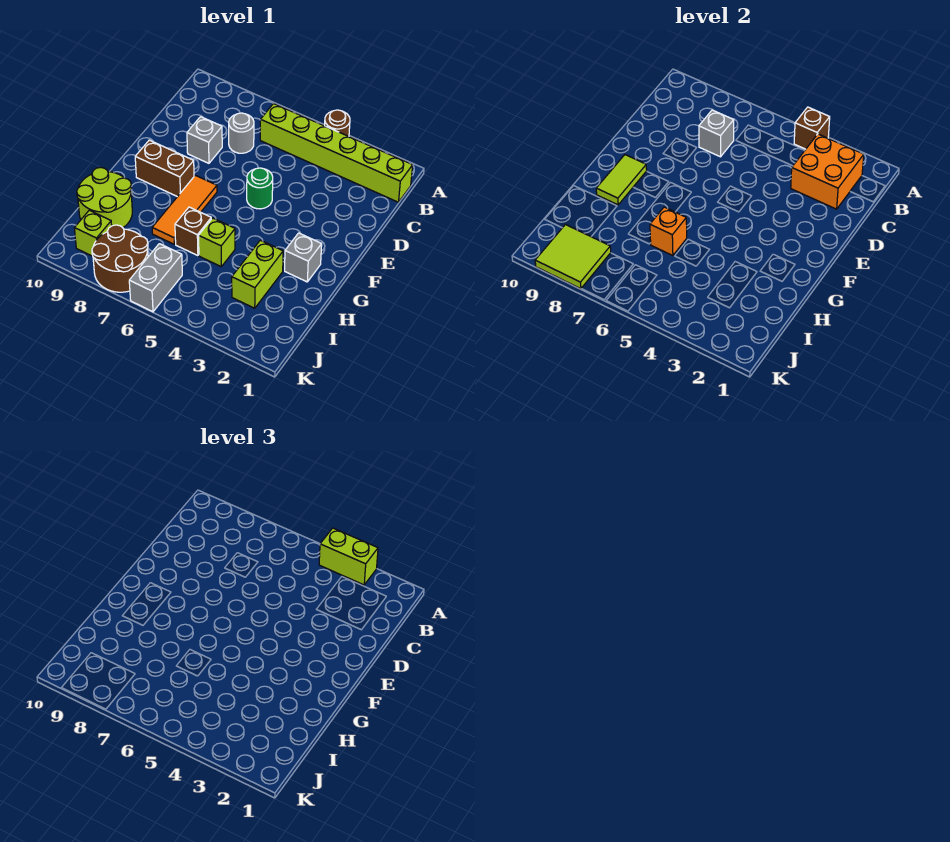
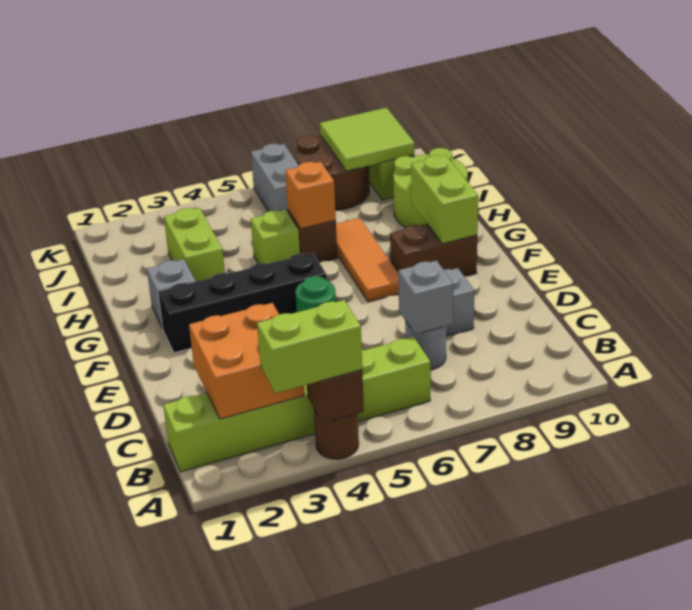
none -> black brick F2:F5 level 1
lime tile F9:G9 level 2 -> lime brick F9:G9 level 2

